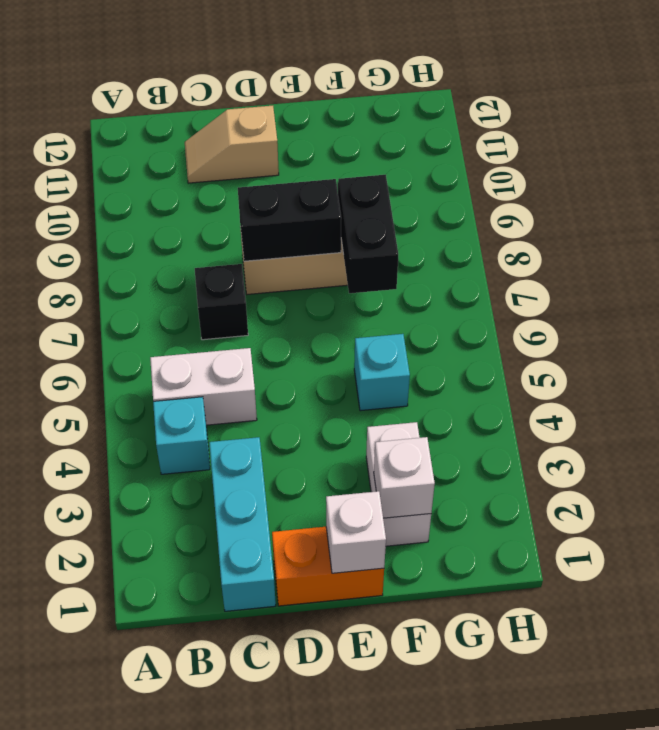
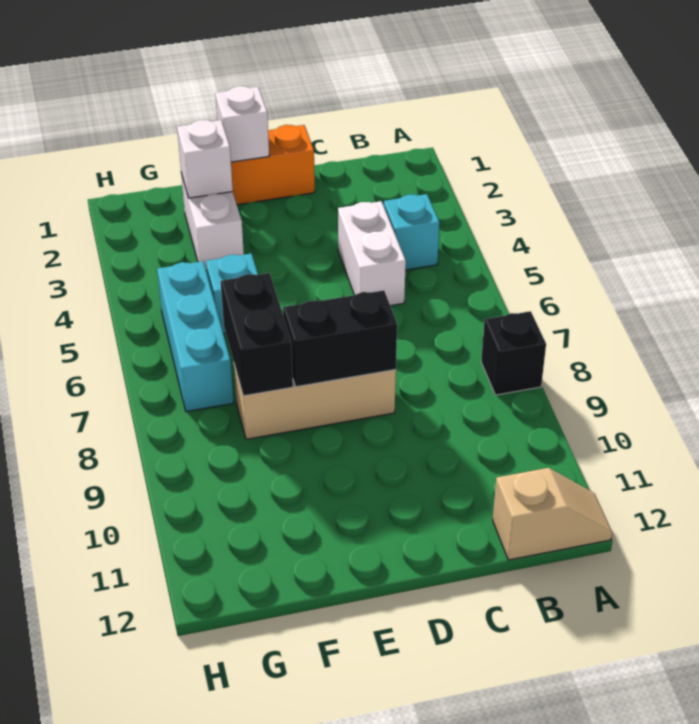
white brick B5:C5 level 1 -> white brick C4:C5 level 1
cyan brick C1:C3 level 1 -> cyan brick G5:G7 level 1
black brick C7 level 1 -> black brick A8 level 1
tan slope C11:D11 level 1 top D -> tan slope A12:B12 level 1 top B

